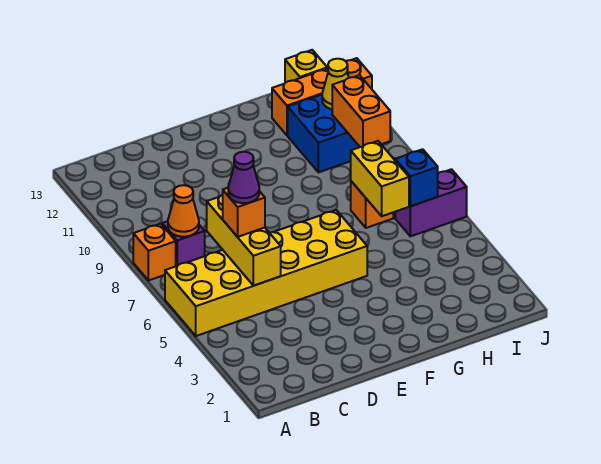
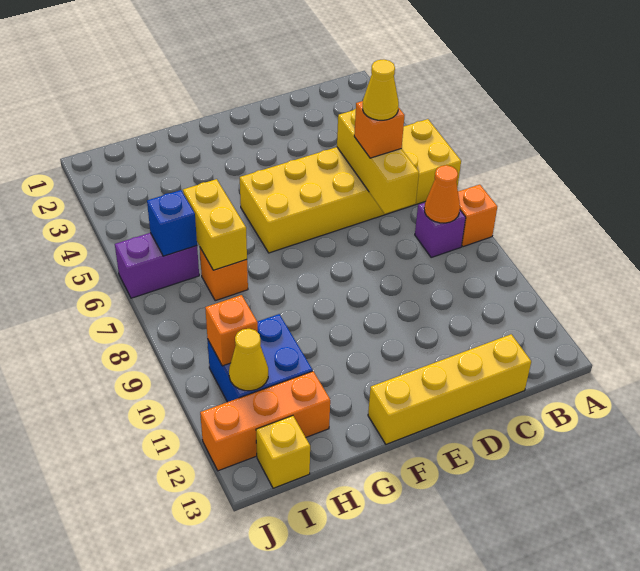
purple cone C6 level 4 -> yellow cone C6 level 4
none -> yellow brick C13:F13 level 1
orange brick I9:I10 level 2 -> orange brick I10 level 2

